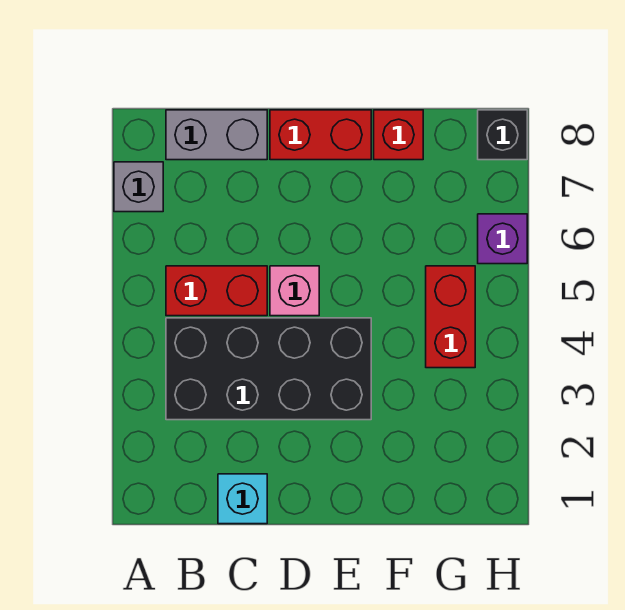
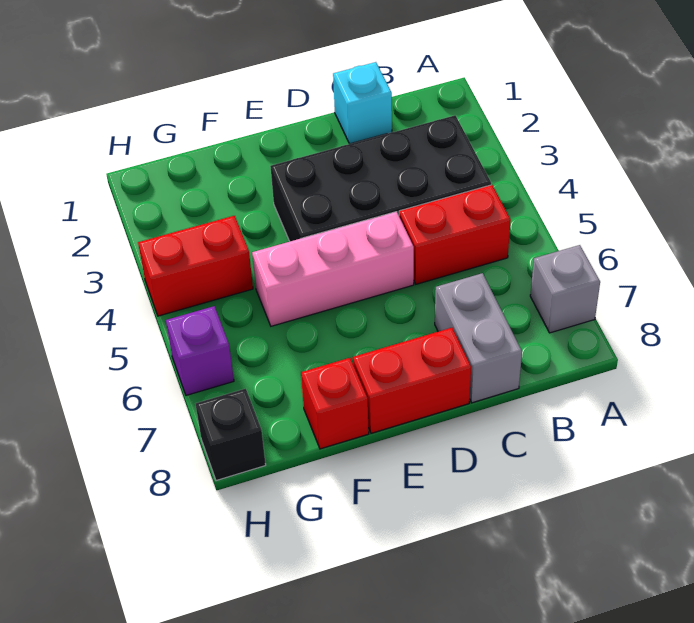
grey brick B8:C8 level 1 -> grey brick C7:C8 level 1
pink brick D5 level 1 -> pink brick D5:F5 level 1
red brick G4:G5 level 1 -> red brick G4:H4 level 1

